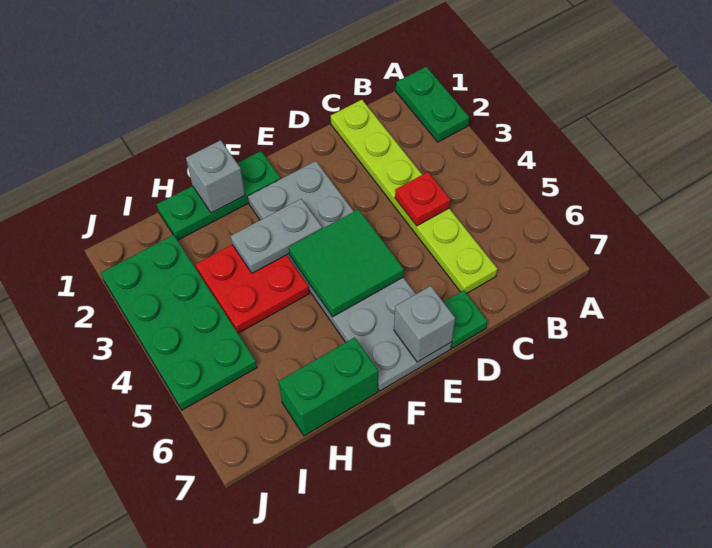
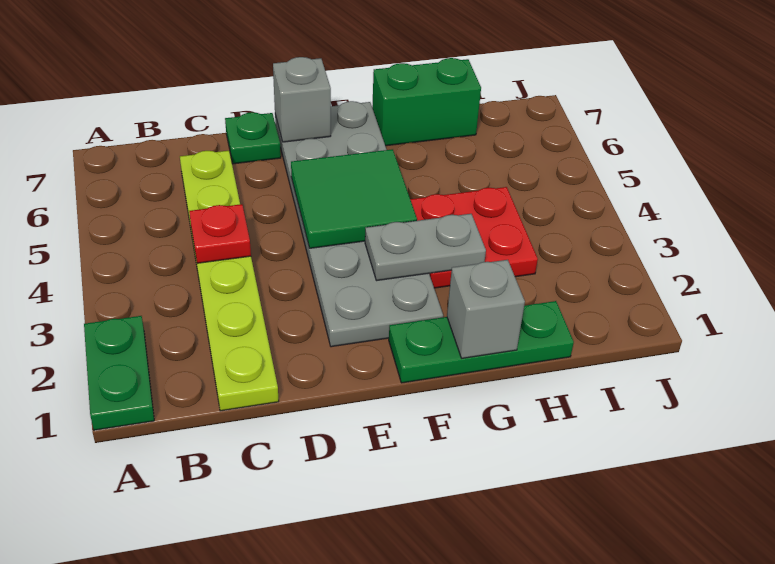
green plate I2:J5 level 1 -> none

